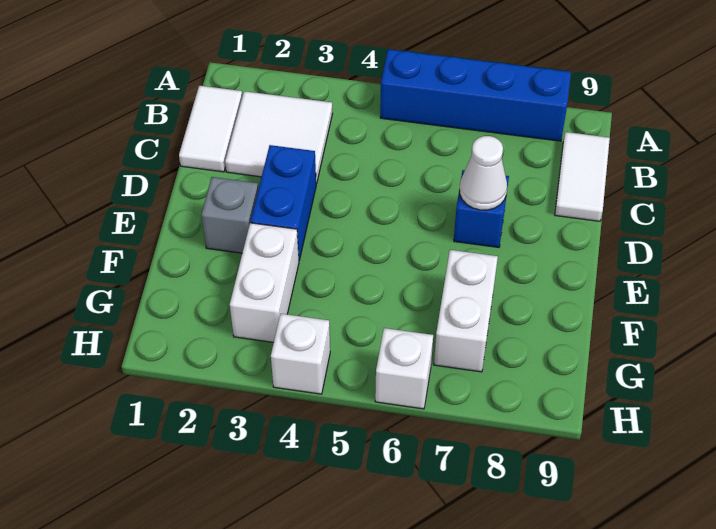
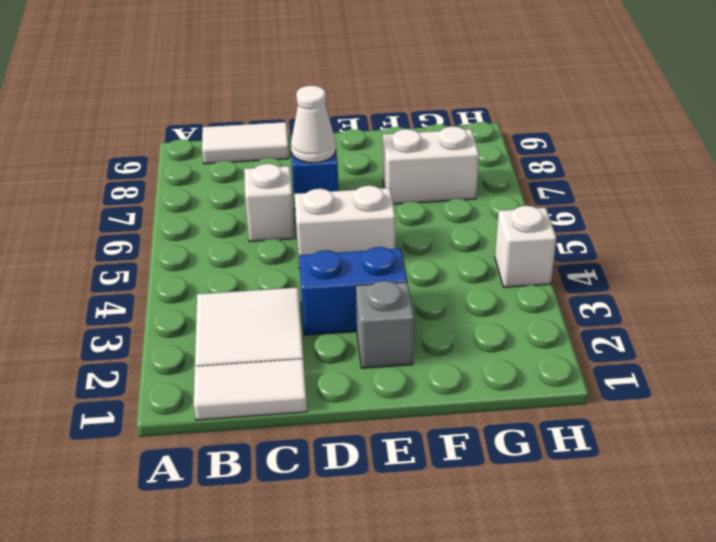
blue brick A5:A8 level 1 -> none
white brick F3:G3 level 1 -> white brick D5:E5 level 1
white brick H6 level 1 -> white brick C6 level 1

